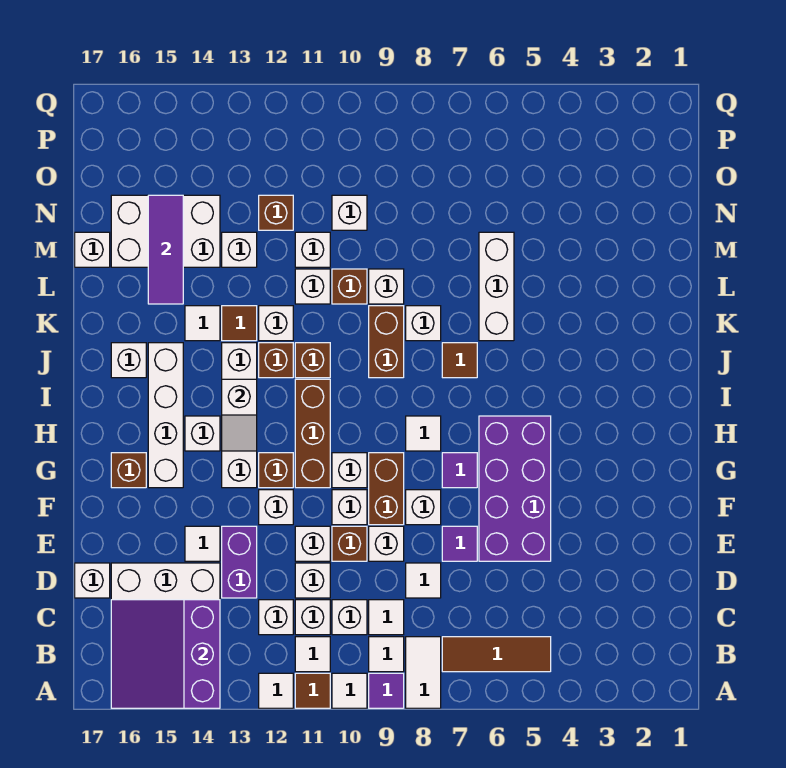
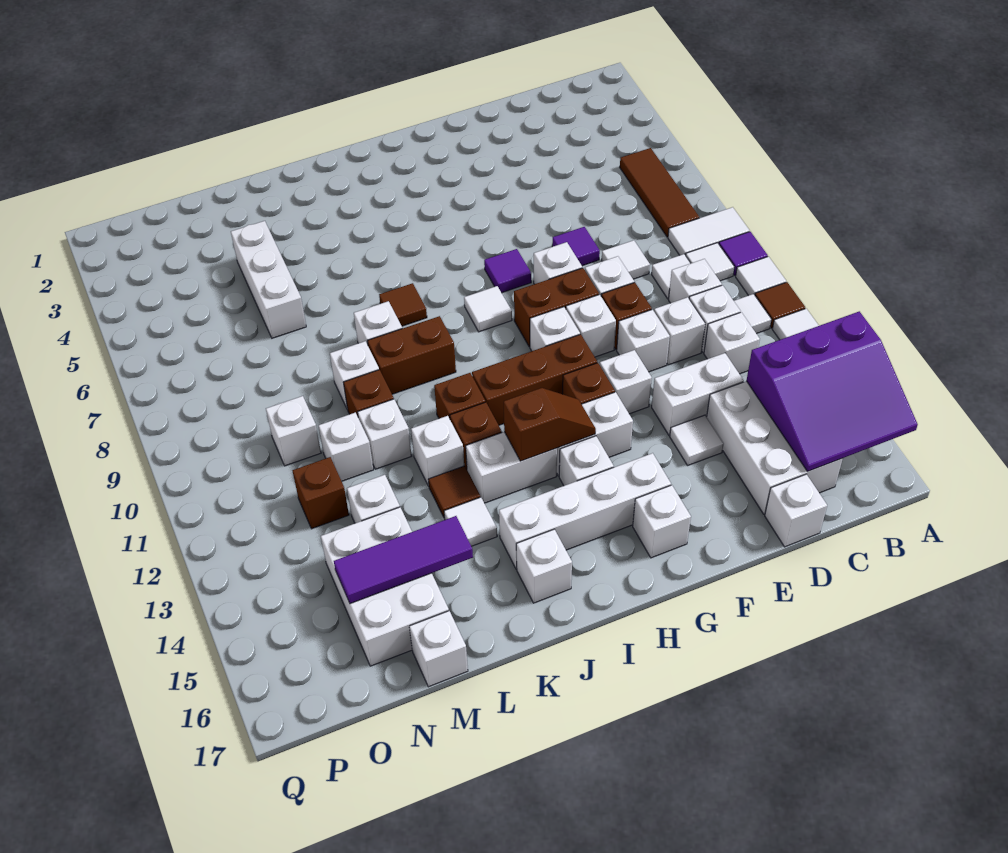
purple brick D13:E13 level 1 -> white brick D13:E13 level 1
purple brick E5:H6 level 1 -> none
brown brick G16 level 1 -> white brick G16 level 1
white slope H13:I13 level 2 top I -> brown slope H13:I13 level 2 top I
white brick K6:M6 level 1 -> white brick M4:M6 level 1

